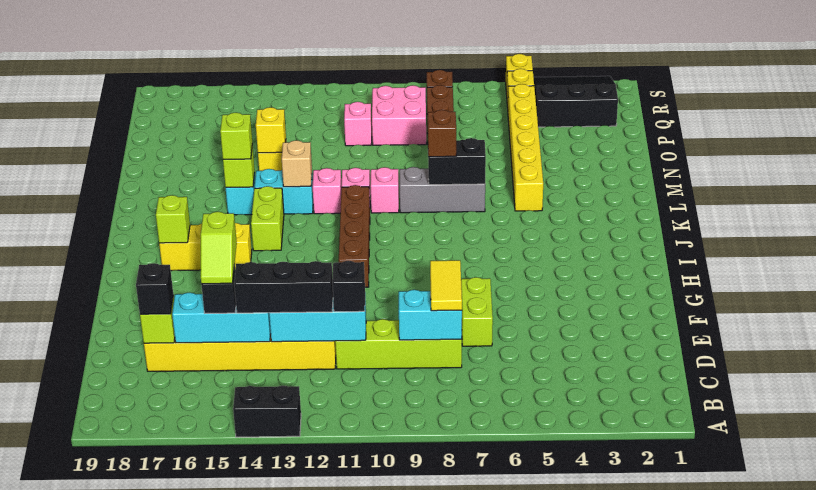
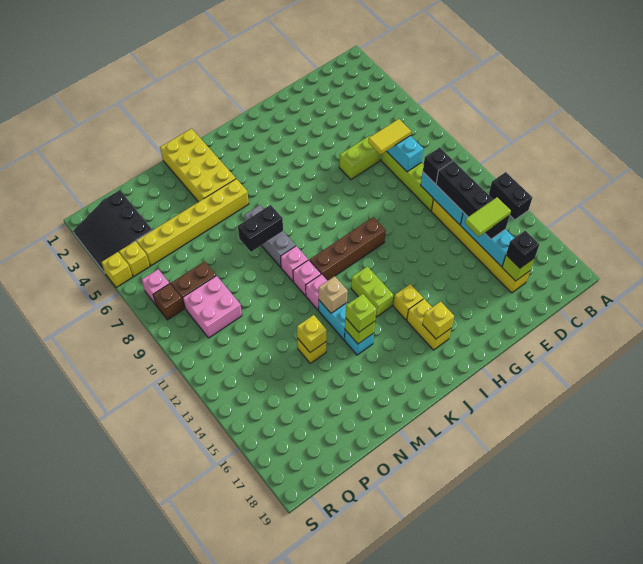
lime slope D15:E15 level 4 top E -> lime tile D15:E15 level 4
lime brick I17 level 2 -> yellow brick I17 level 2
lime brick J14:K14 level 1 -> lime brick J13:J14 level 1
none -> yellow brick L1:M4 level 1
black brick L7:L8 level 2 -> black brick L8:M8 level 2
brown brick L8 level 3 -> none
pink brick P11 level 1 -> pink brick R7 level 1

